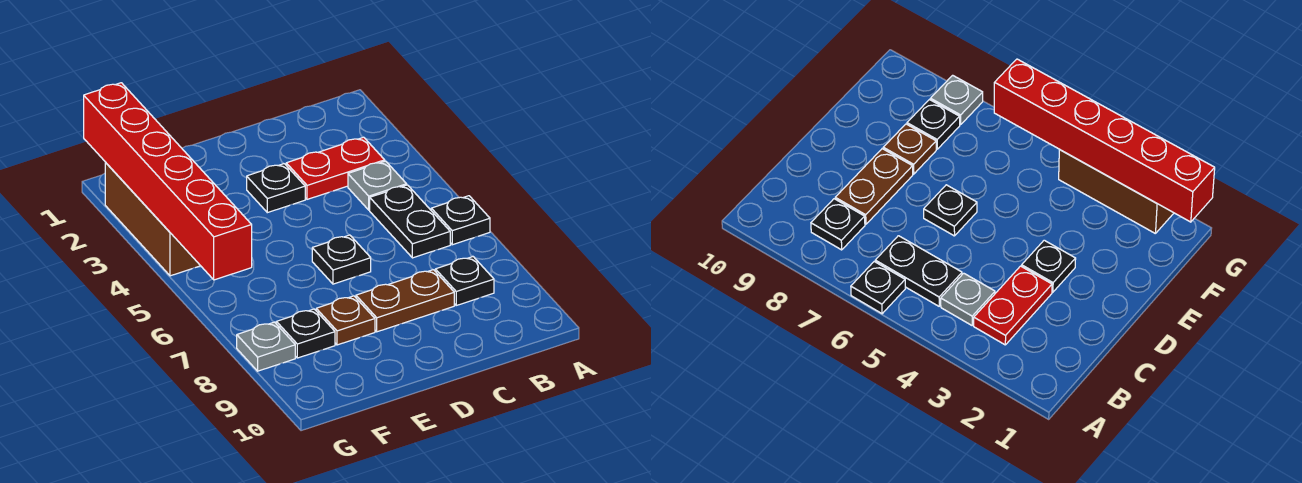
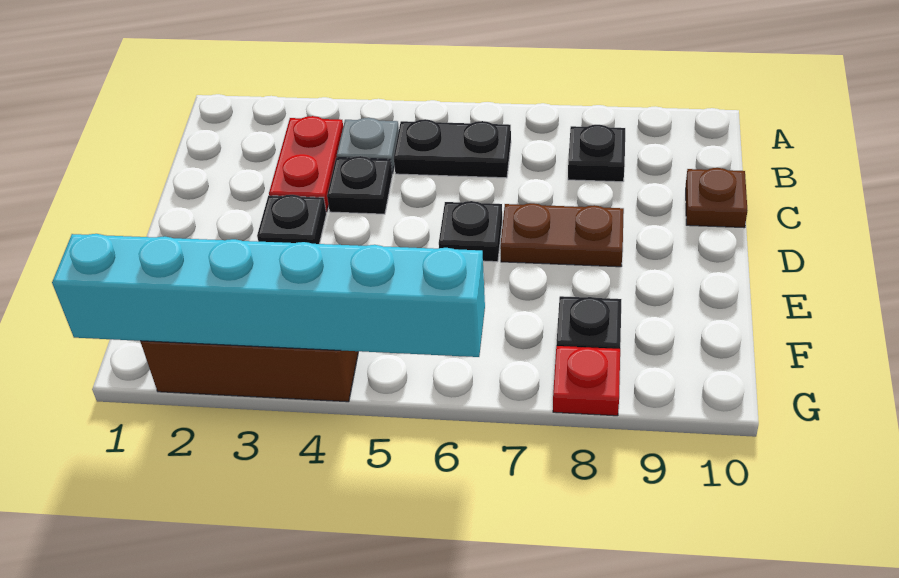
black plate A6 level 1 -> black plate C4 level 1
brown plate C8:D8 level 1 -> brown plate D7:D8 level 1
brown plate E8 level 1 -> brown plate C10 level 1
red brick G1:G6 level 2 -> cyan brick G1:G6 level 2
grey plate G8 level 1 -> red plate G8 level 1

